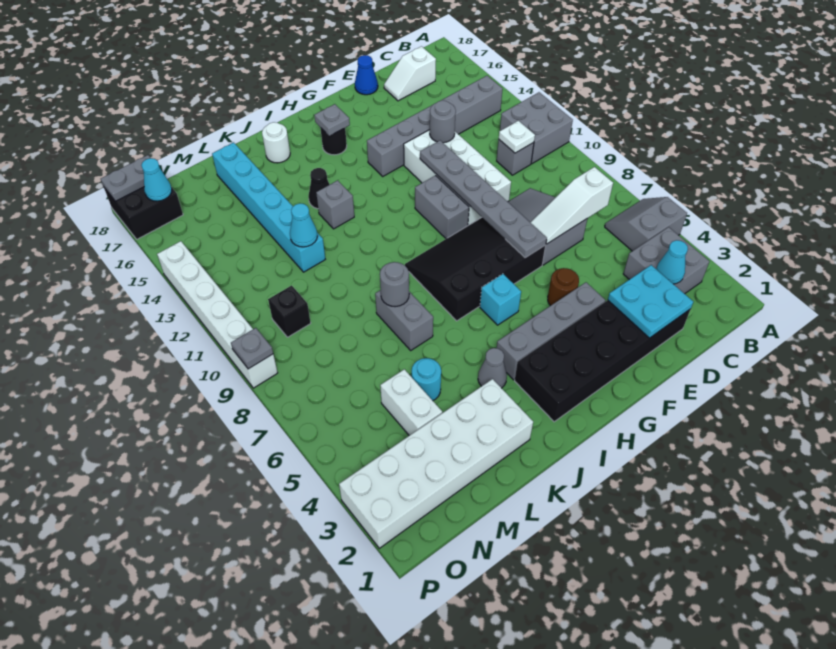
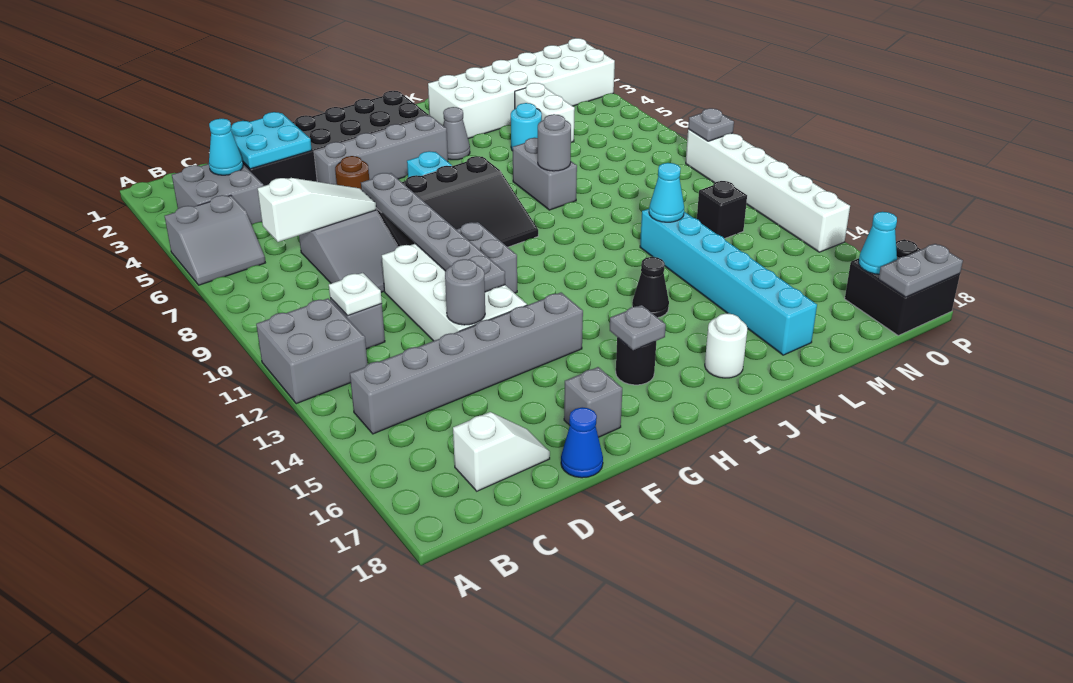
grey brick J13 level 1 -> grey brick F17 level 1
black brick N10 level 1 -> black brick N12 level 1

